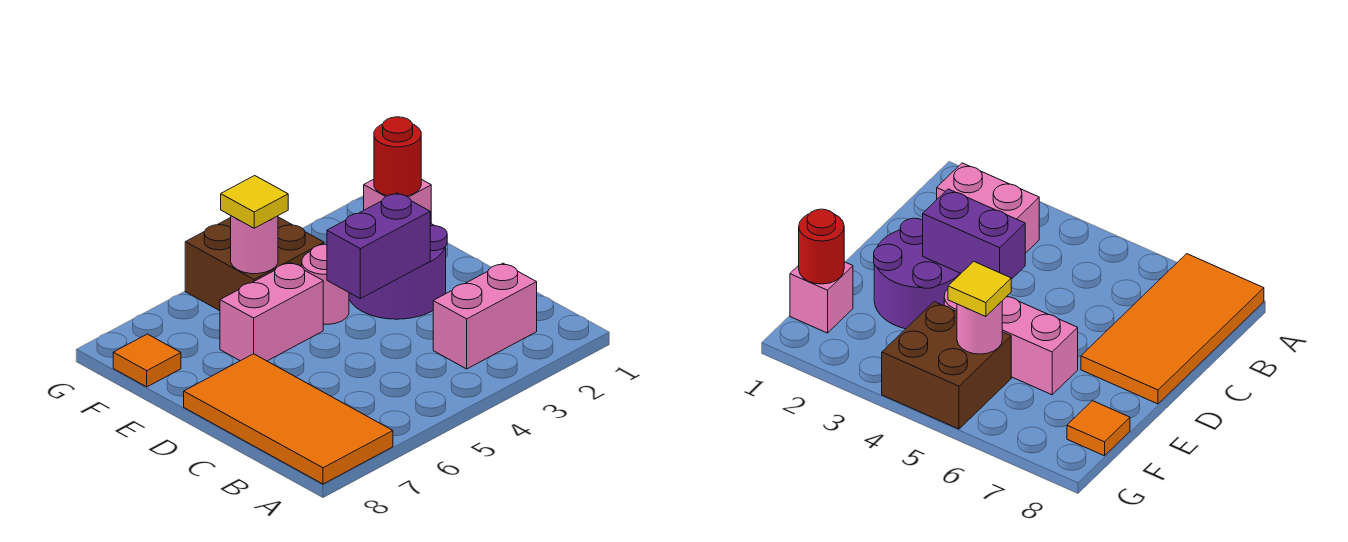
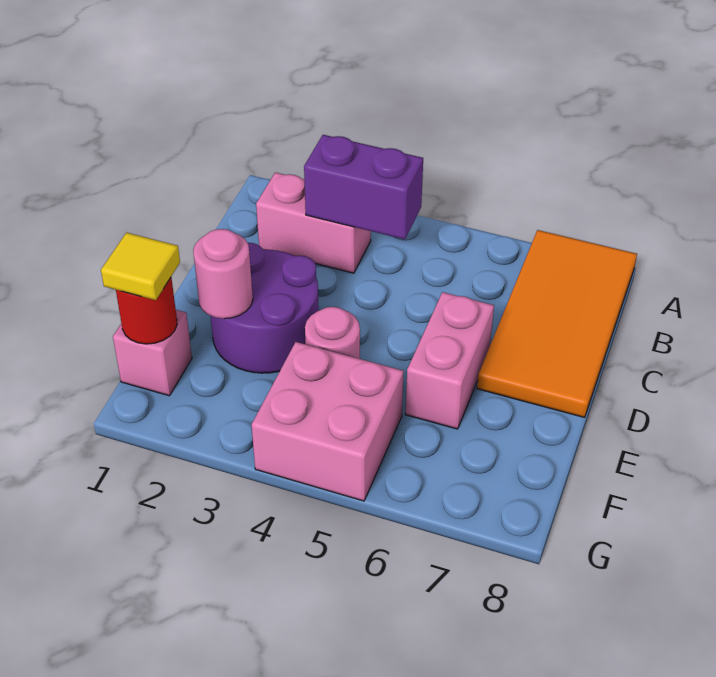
purple brick D3:D4 level 2 -> purple brick B3:B4 level 2
pink brick E5:E6 level 1 -> pink brick D6:E6 level 1
brown brick F4:G5 level 1 -> pink brick F4:G5 level 1
pink round brick F5 level 2 -> pink round brick E2 level 2
yellow tile F5 level 3 -> yellow tile F1 level 3
orange tile F8 level 1 -> none

